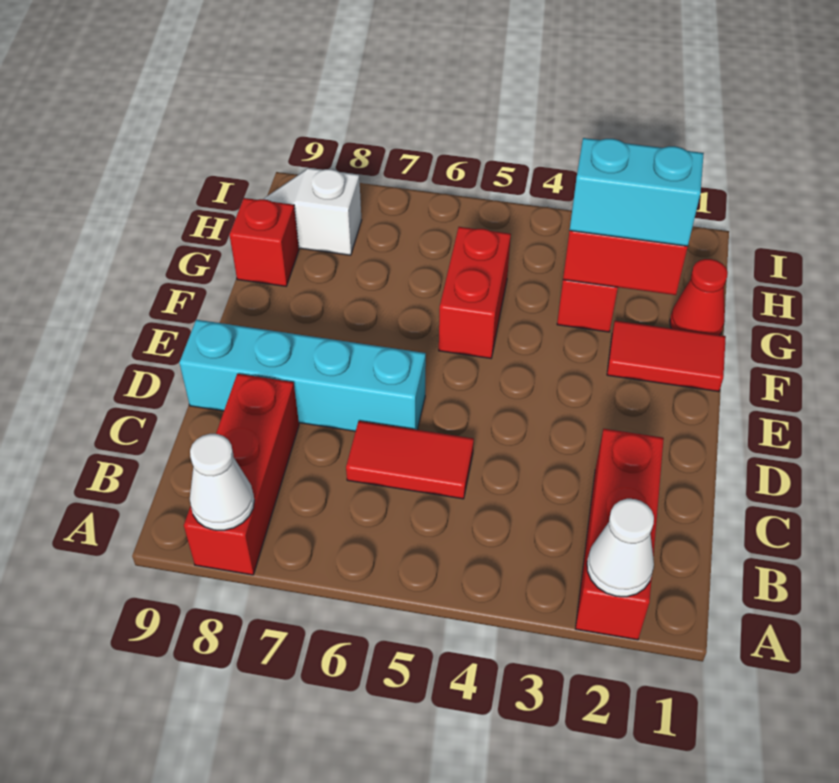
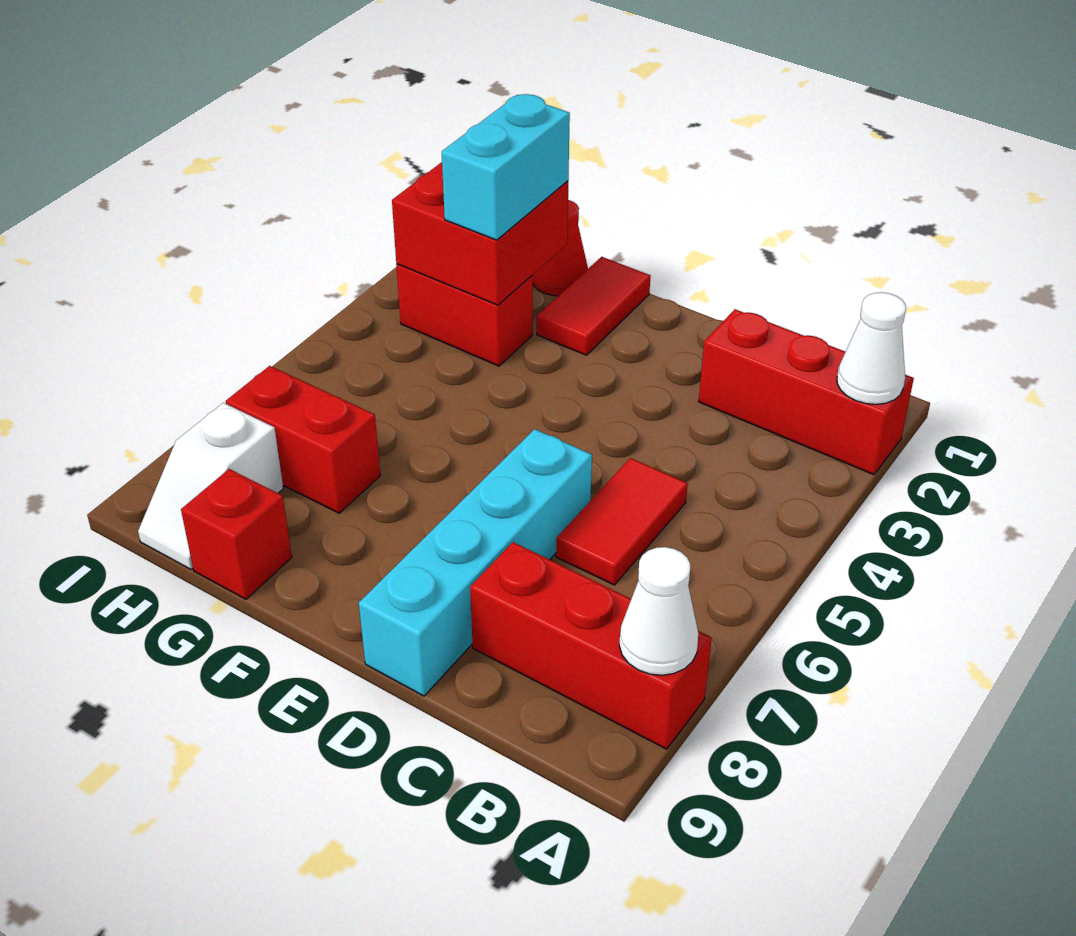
red brick F5:G5 level 1 -> red brick G7:H7 level 1

